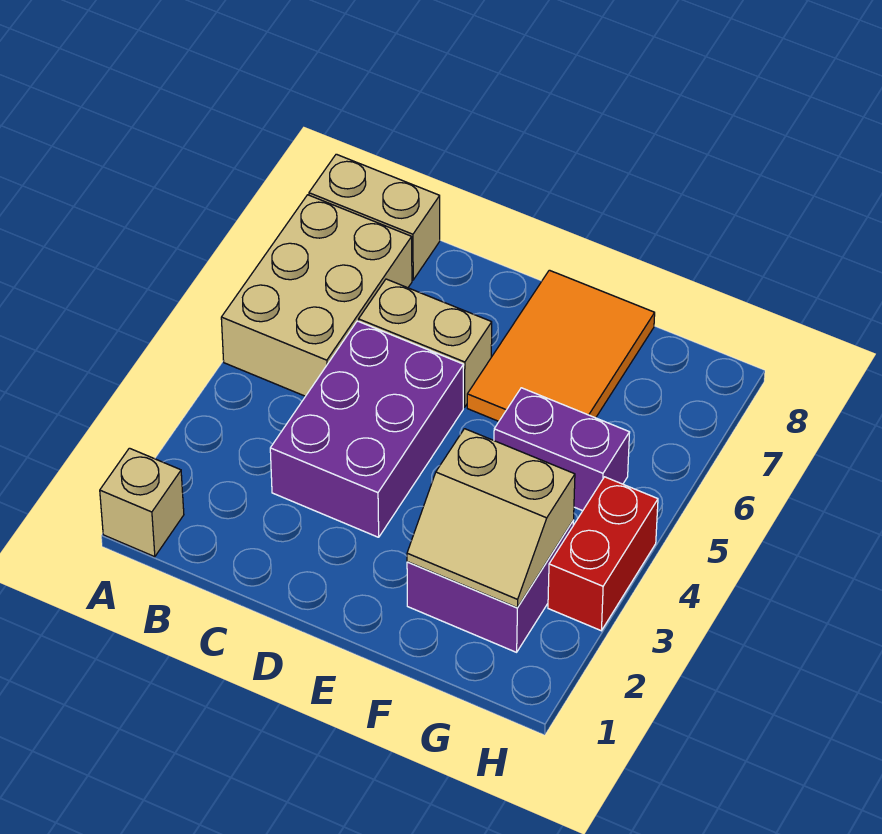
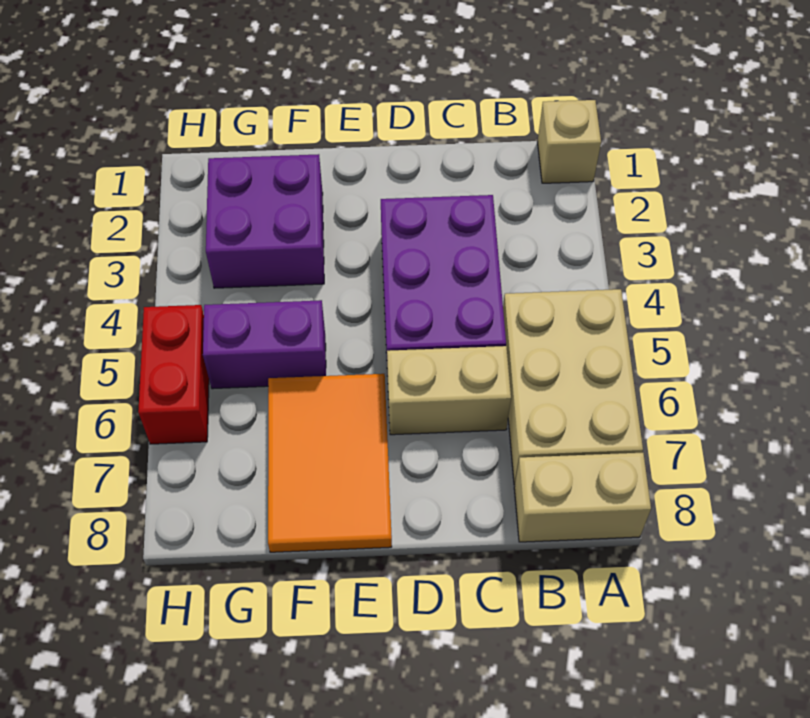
tan slope F2:G3 level 2 top 3 -> none
red brick H3:H4 level 1 -> red brick H5:H6 level 1

